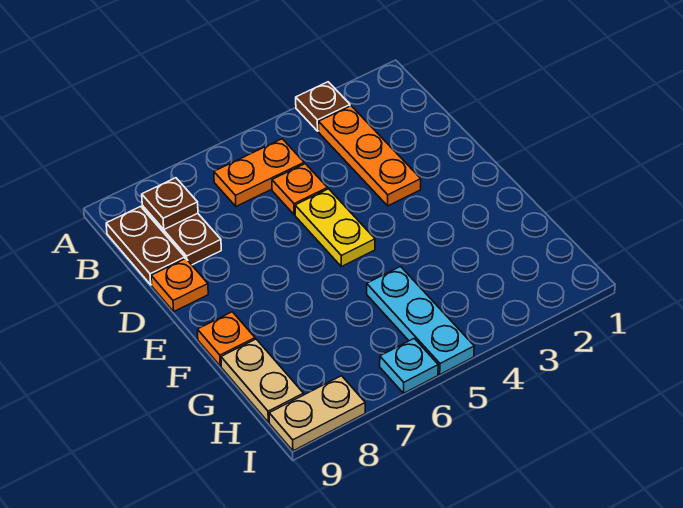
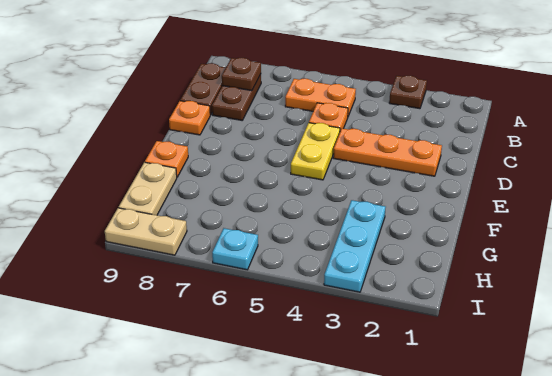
orange plate B3:D3 level 1 -> orange plate D2:D4 level 1
cyan plate G5:I5 level 1 -> cyan plate G3:I3 level 1

